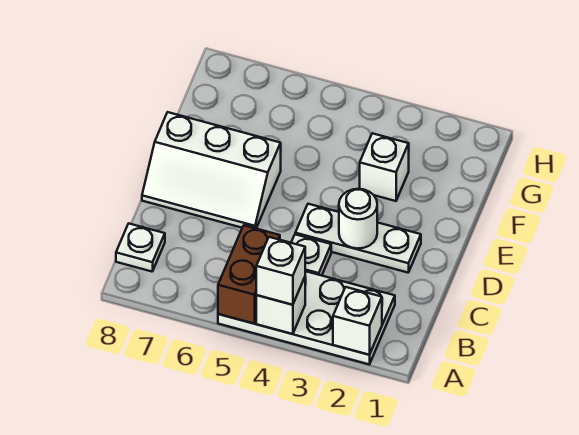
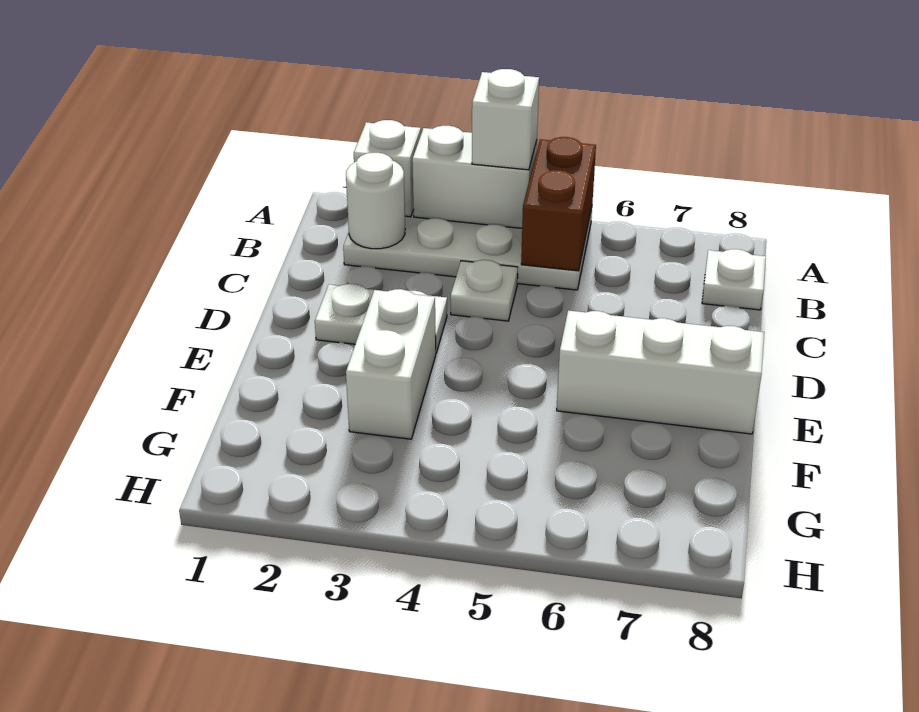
white brick A4 level 2 -> white brick A3:A4 level 2
white plate D2:D4 level 1 -> white plate D2:D3 level 1
white round brick D3 level 2 -> white round brick B2 level 2
white brick F3 level 1 -> white brick E3:F3 level 1

